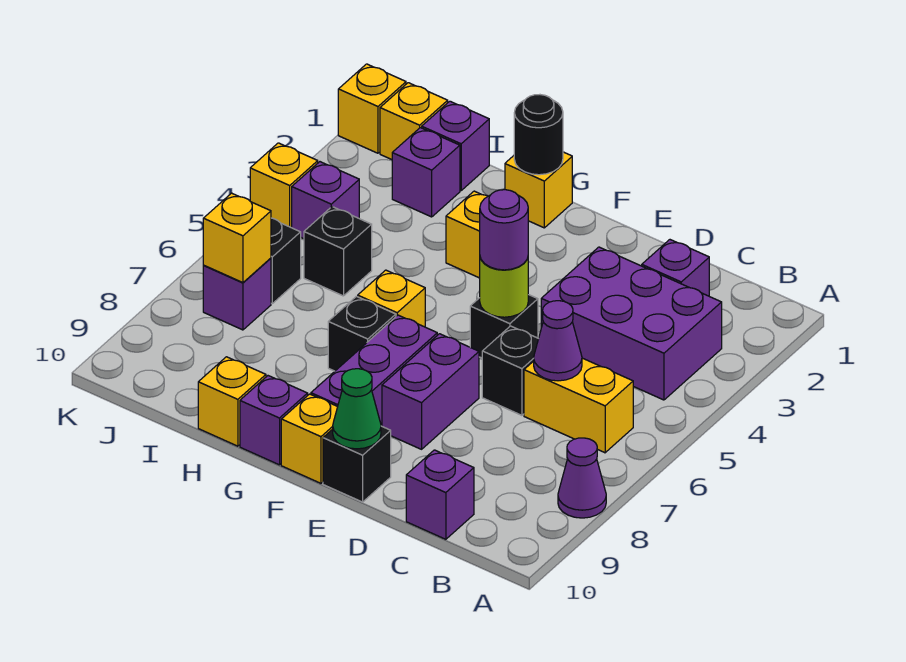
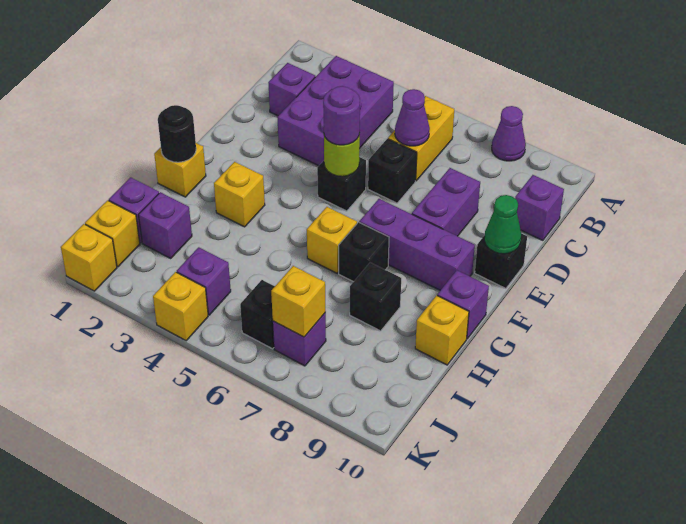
purple brick E7:E8 level 1 -> purple brick D8:E8 level 1
yellow brick F10 level 1 -> none
black brick I5 level 1 -> black brick H8 level 1

